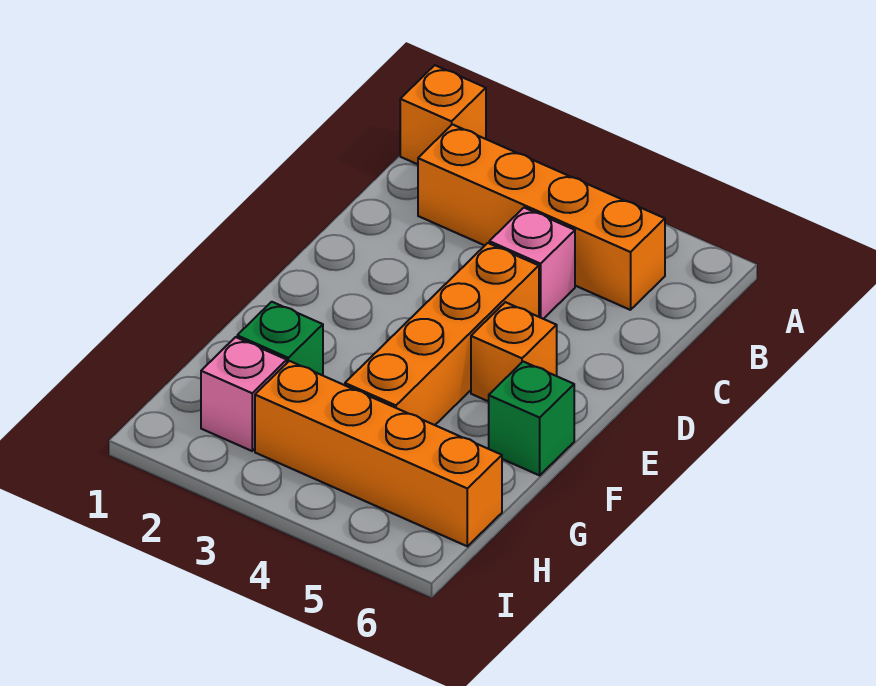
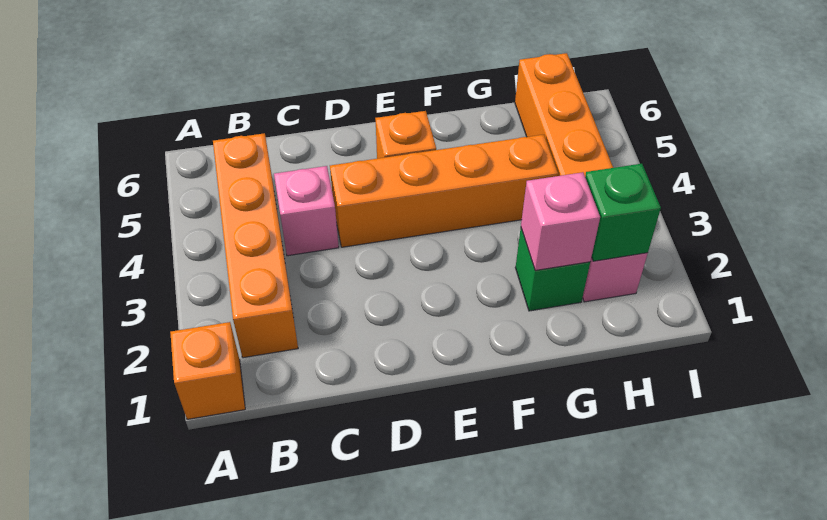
green brick F6 level 1 -> green brick H2 level 2
none -> pink brick G2 level 2

